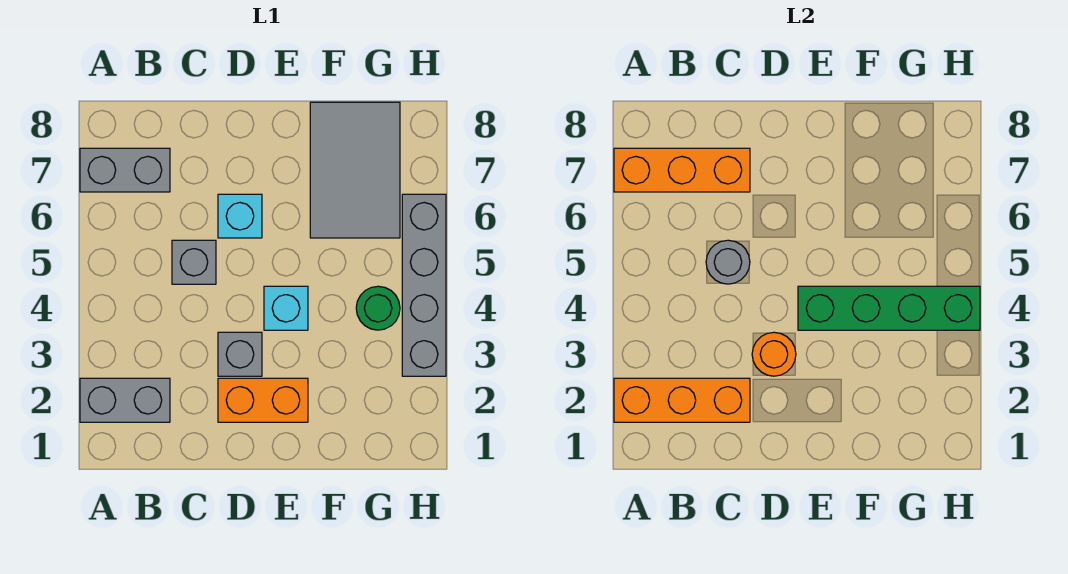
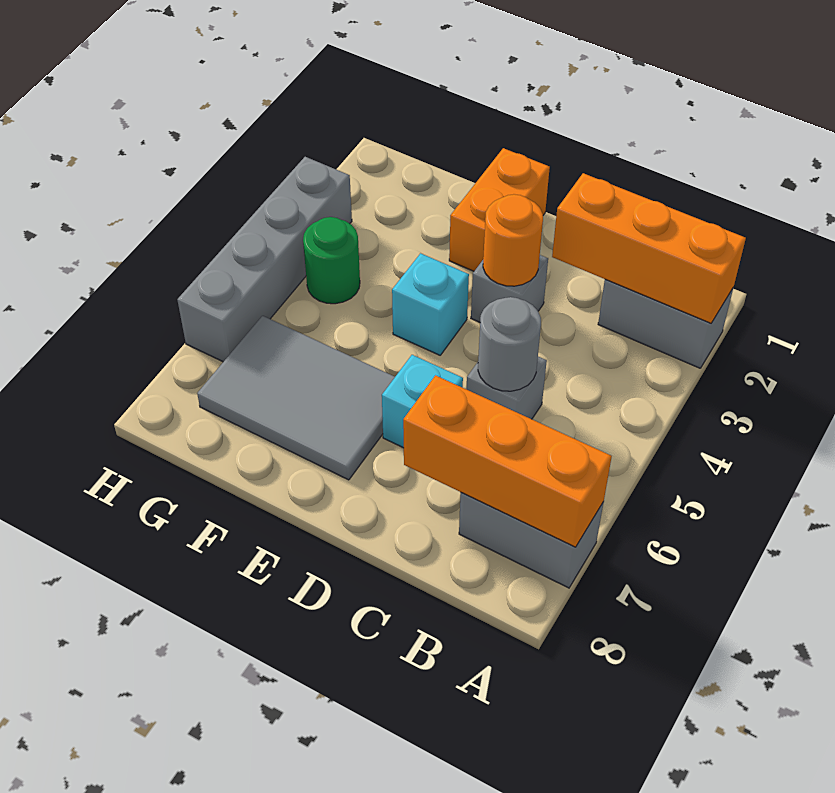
orange brick D2:E2 level 1 -> orange brick E1:E2 level 1
green brick E4:H4 level 2 -> none
grey tile F6:G8 level 1 -> grey tile E6:G7 level 1

